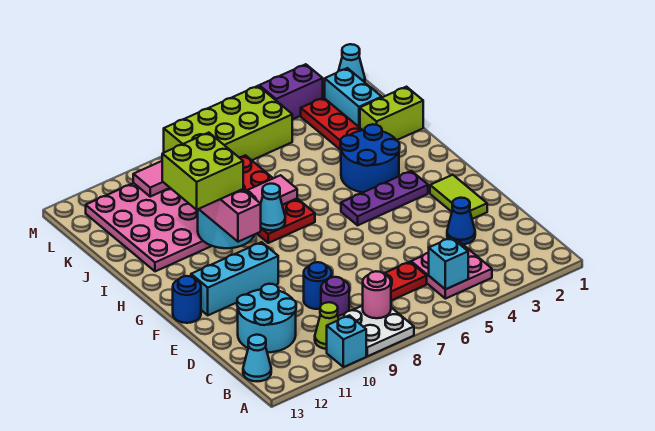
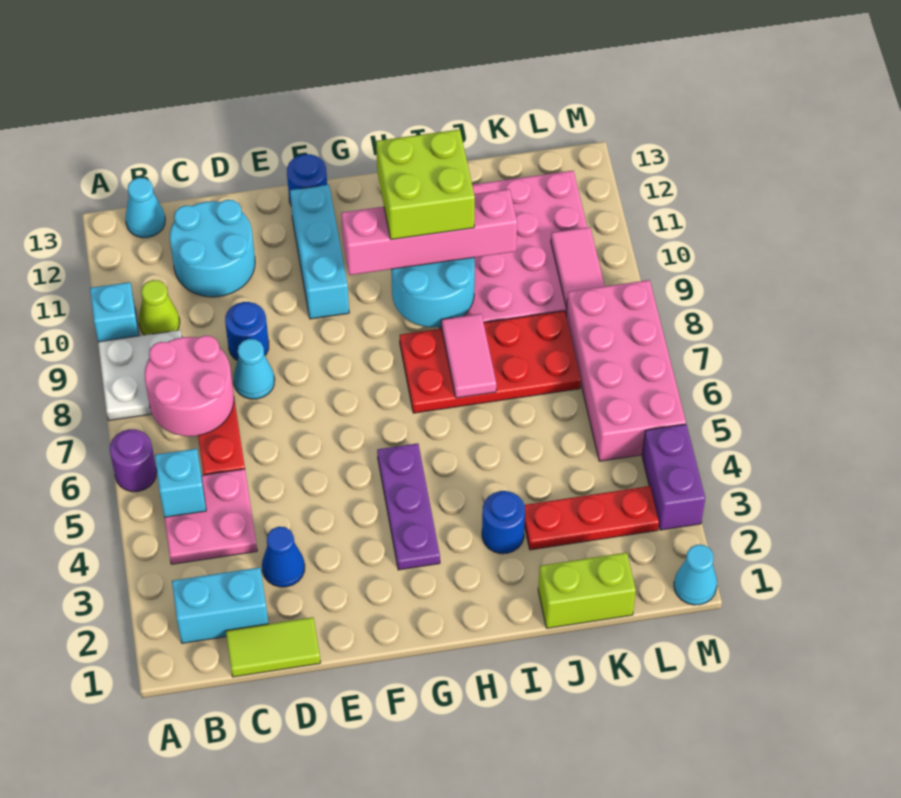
pink round brick B8 level 2 -> pink round brick B7:C8 level 2
purple round brick C9 level 1 -> purple round brick A6 level 1
lime tile E2:F2 level 1 -> lime tile C1:D1 level 1
blue round brick H3:I4 level 1 -> blue round brick I3 level 1
cyan cone H8 level 2 -> cyan cone D8 level 1
lime brick J1:J2 level 1 -> lime brick J1:K1 level 1
cyan brick K2:L2 level 1 -> cyan brick B2:C2 level 1
lime brick L5:M8 level 1 -> pink brick L5:M8 level 1

